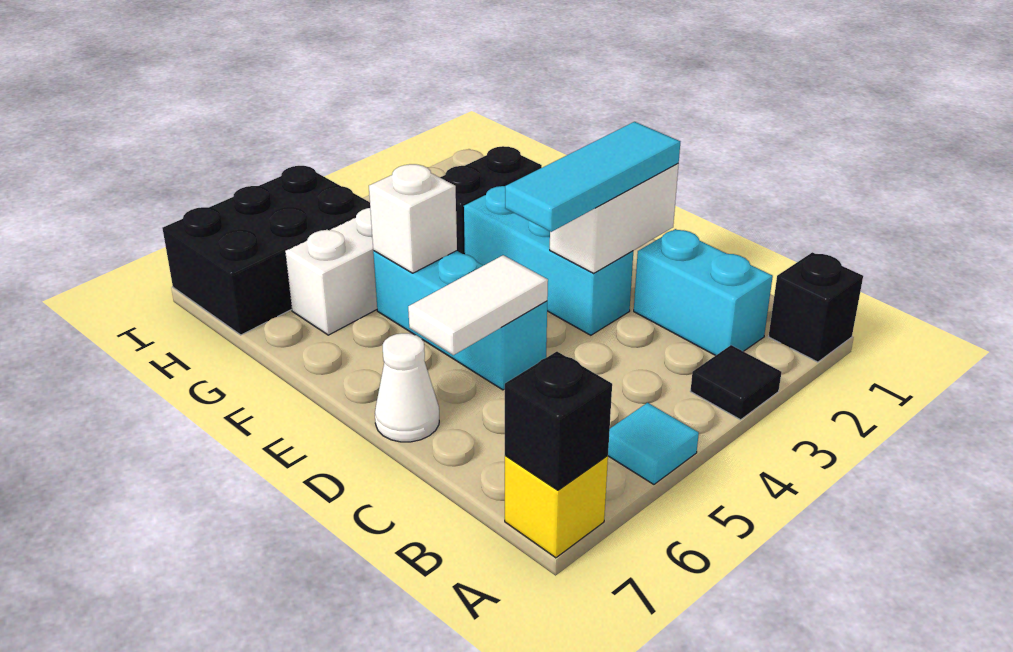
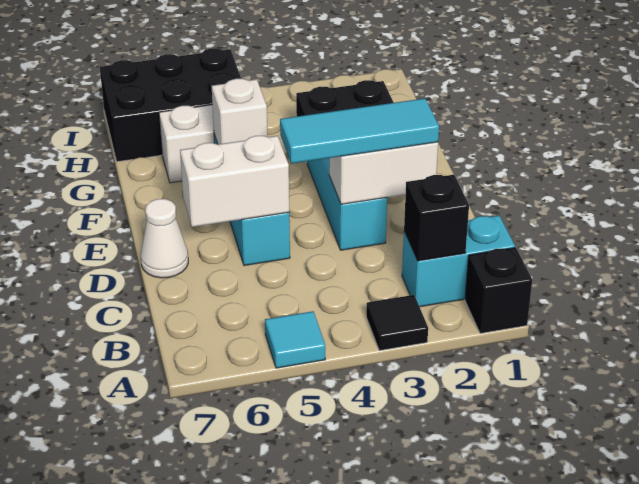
yellow brick A7 level 1 -> none
black brick A7 level 2 -> black brick B2 level 2
cyan brick B2:C2 level 1 -> cyan brick B1:B2 level 1
white tile D5:D6 level 2 -> white brick D5:D6 level 2

